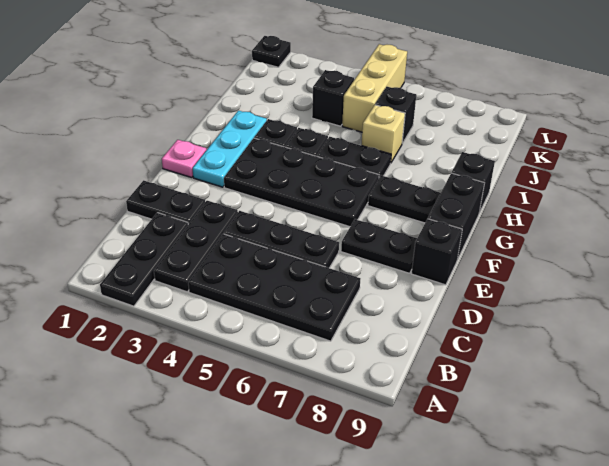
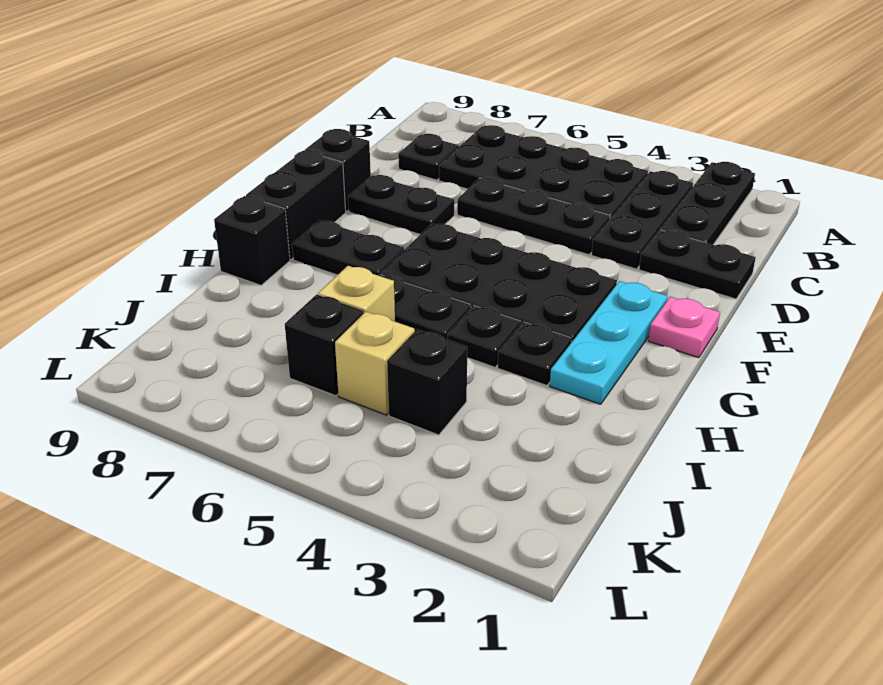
tan brick J5:L5 level 1 -> tan brick J5 level 1
black plate L1 level 1 -> black plate C8 level 1

